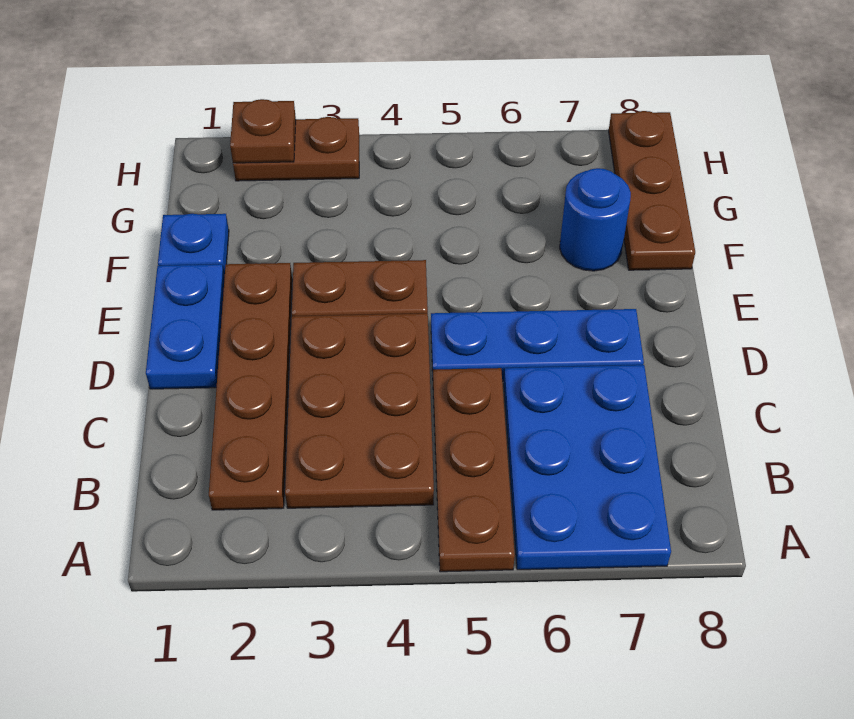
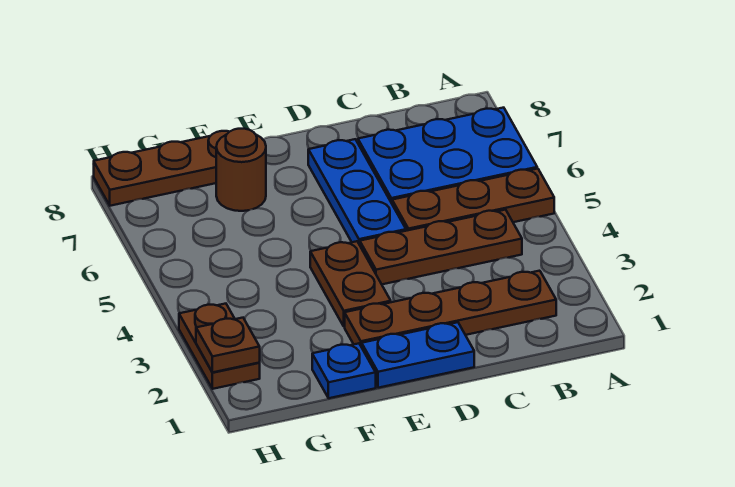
brown plate B3:D4 level 1 -> brown plate B4:D4 level 1
blue round brick F7 level 1 -> brown round brick F7 level 1

